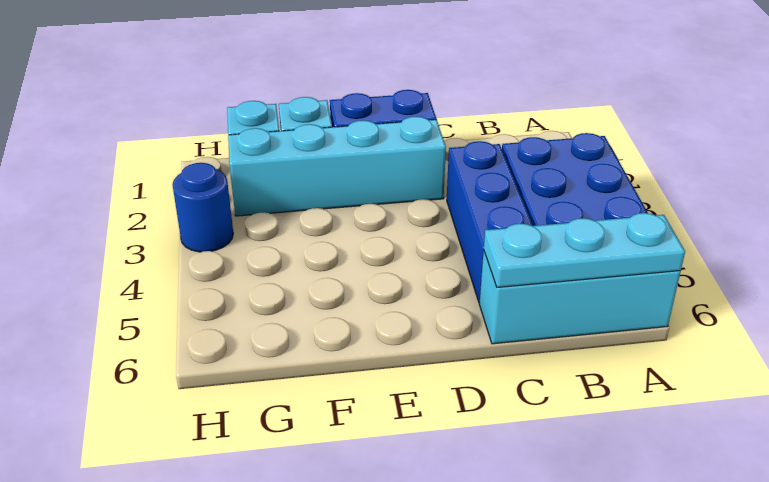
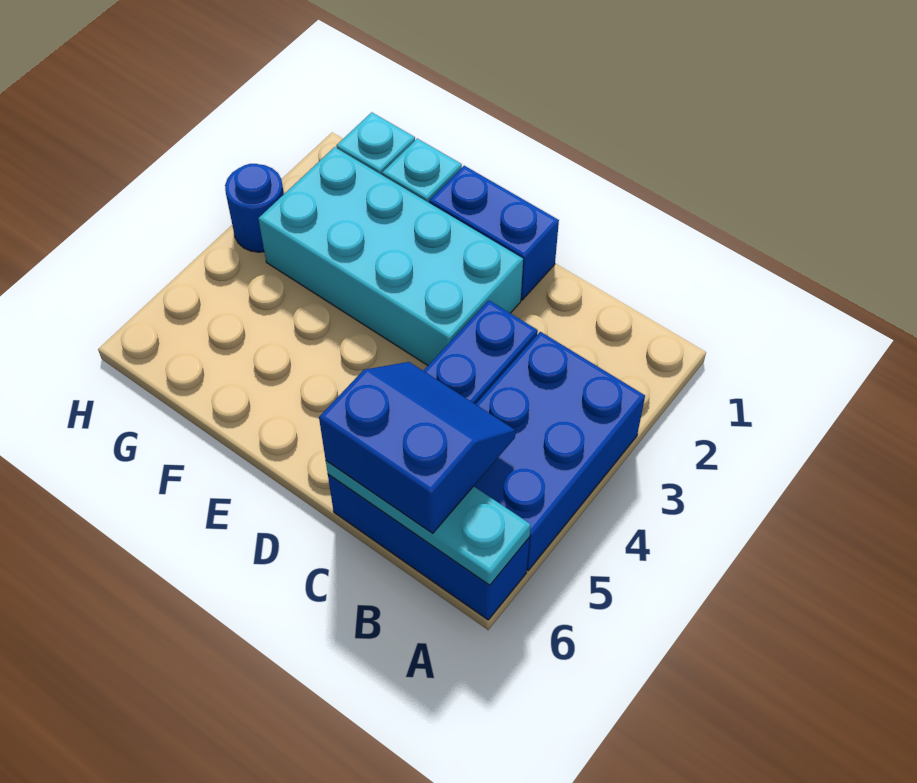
cyan brick A6:C6 level 1 -> blue brick A6:C6 level 1
none -> blue slope B5:C6 level 3 top 6
cyan brick D2:G2 level 1 -> cyan brick D2:G3 level 1

